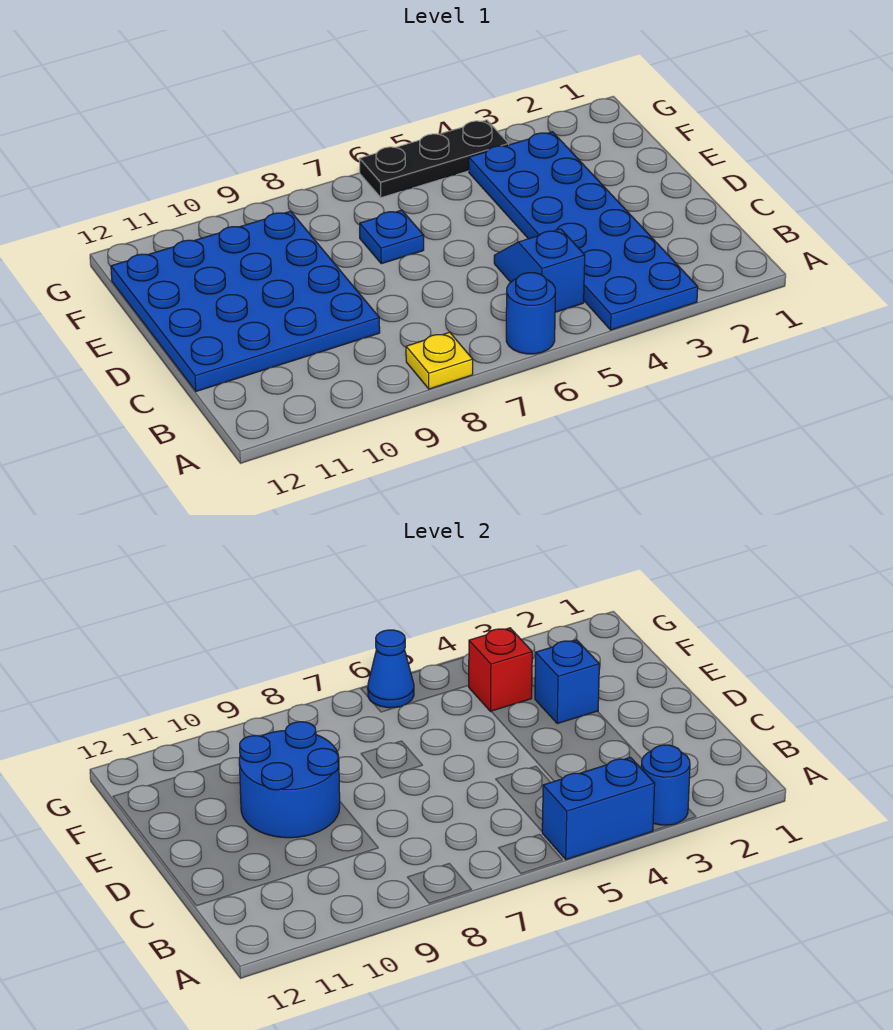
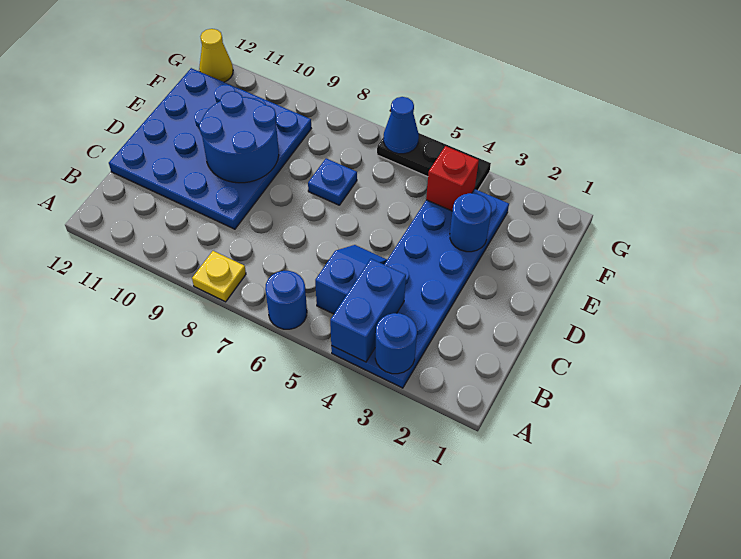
blue brick A4:A5 level 2 -> blue brick A4:B4 level 2
blue brick E3 level 2 -> blue round brick E3 level 2
none -> yellow cone G12 level 1

